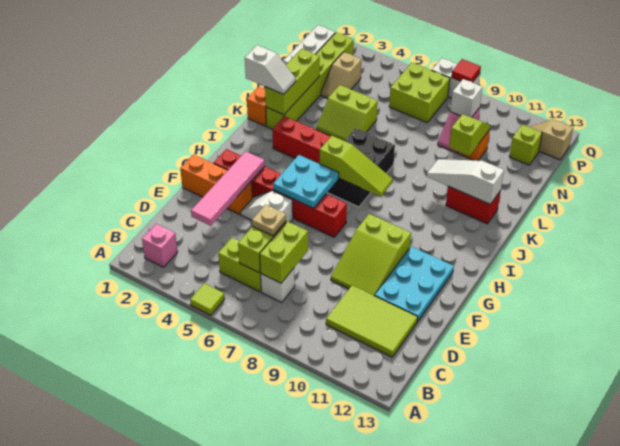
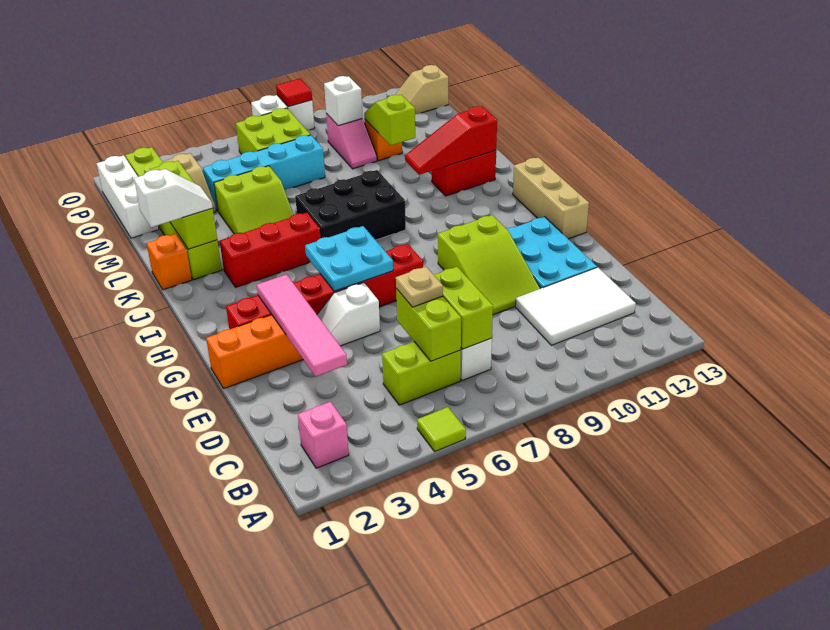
lime tile C10:D12 level 1 -> white tile C10:D12 level 1
none -> tan brick G13:I13 level 1
black brick I6:K7 level 1 -> black brick J6:K8 level 1
lime slope I6:I8 level 2 top 6 -> none
white slope K10:K12 level 2 top 12 -> red slope K10:K12 level 2 top 12
none -> cyan brick N4:N7 level 1
lime brick O12 level 1 -> none

